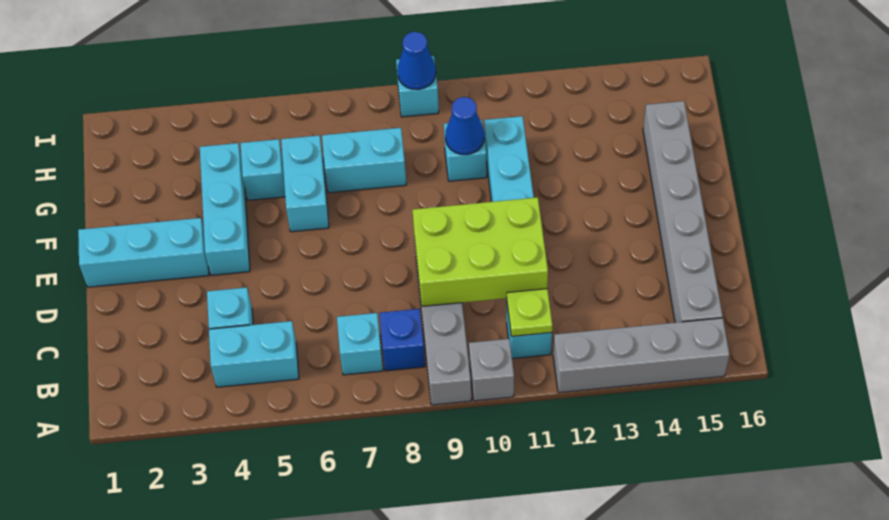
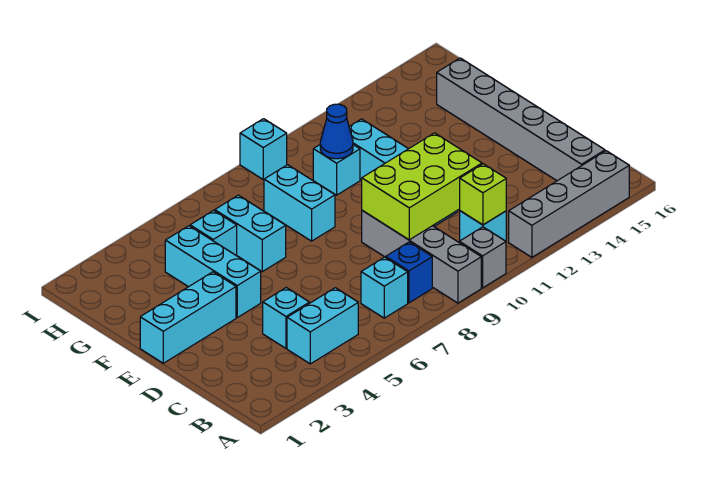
lime plate B11 level 2 -> lime brick B11 level 2
cyan brick G7:G8 level 1 -> cyan brick F8:G8 level 1
blue cone I9 level 2 -> none

